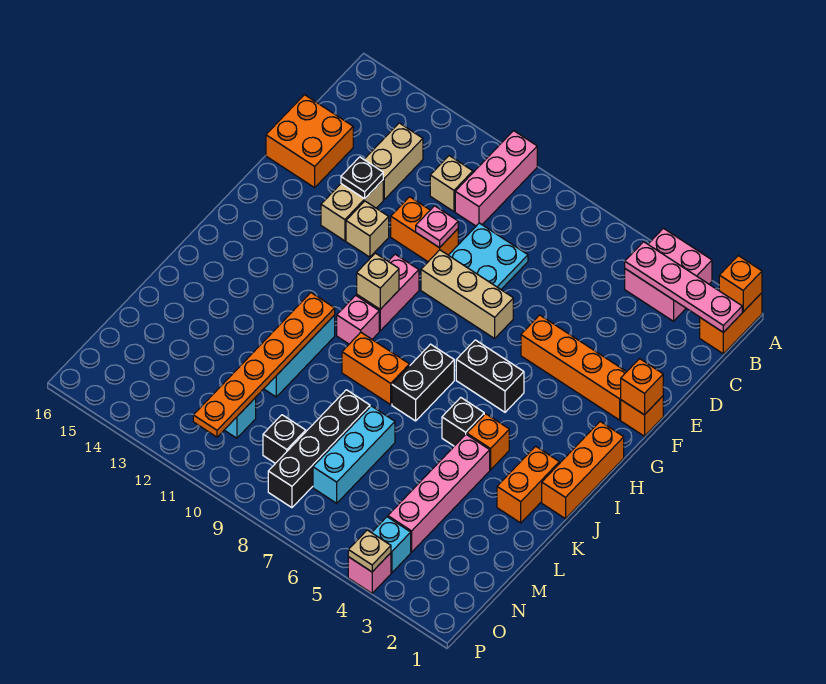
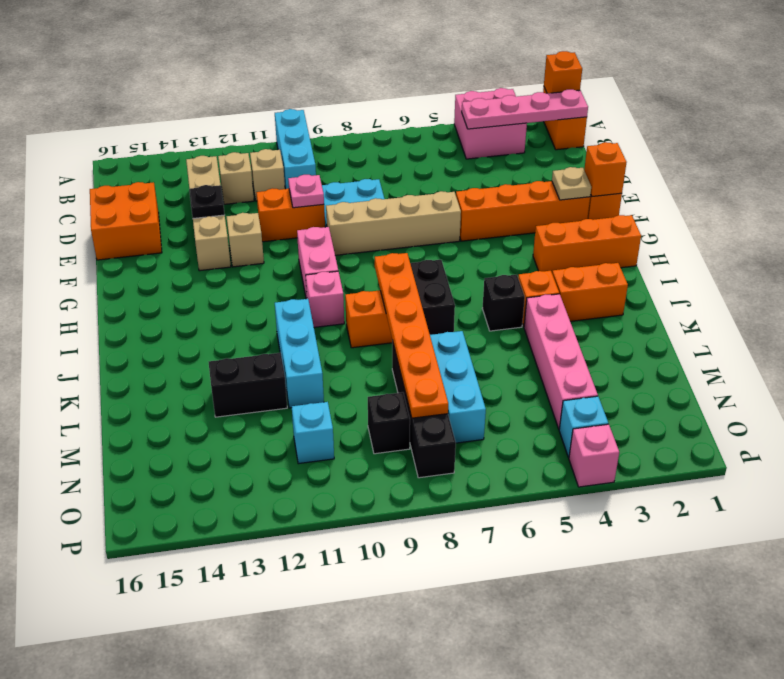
pink brick A10:C10 level 1 -> cyan brick A10:C10 level 1
tan brick F7:F9 level 1 -> tan brick F6:F9 level 1
orange brick H1:J1 level 1 -> orange brick H1:H3 level 1
black brick H5:H6 level 1 -> black brick L12:L13 level 1
tan brick H10 level 2 -> tan brick C12 level 1
orange brick J2:K2 level 1 -> orange brick J2:J3 level 1
orange plate J11:O11 level 2 -> orange plate I8:N8 level 2
tan plate P4 level 2 -> tan plate F2 level 2

